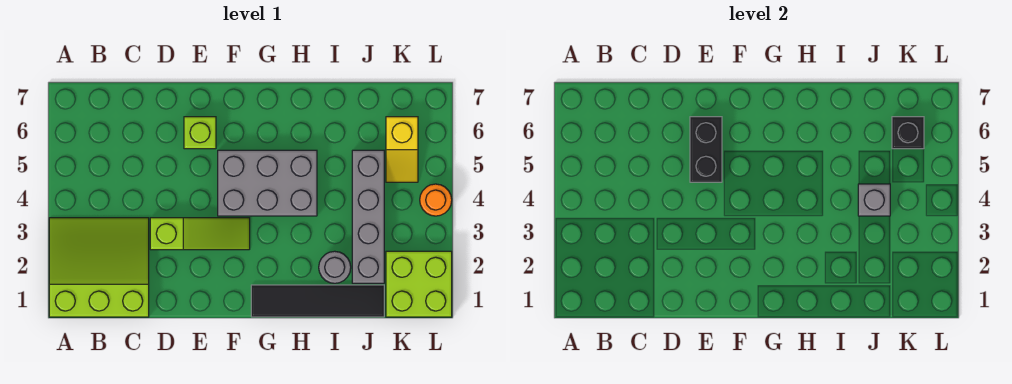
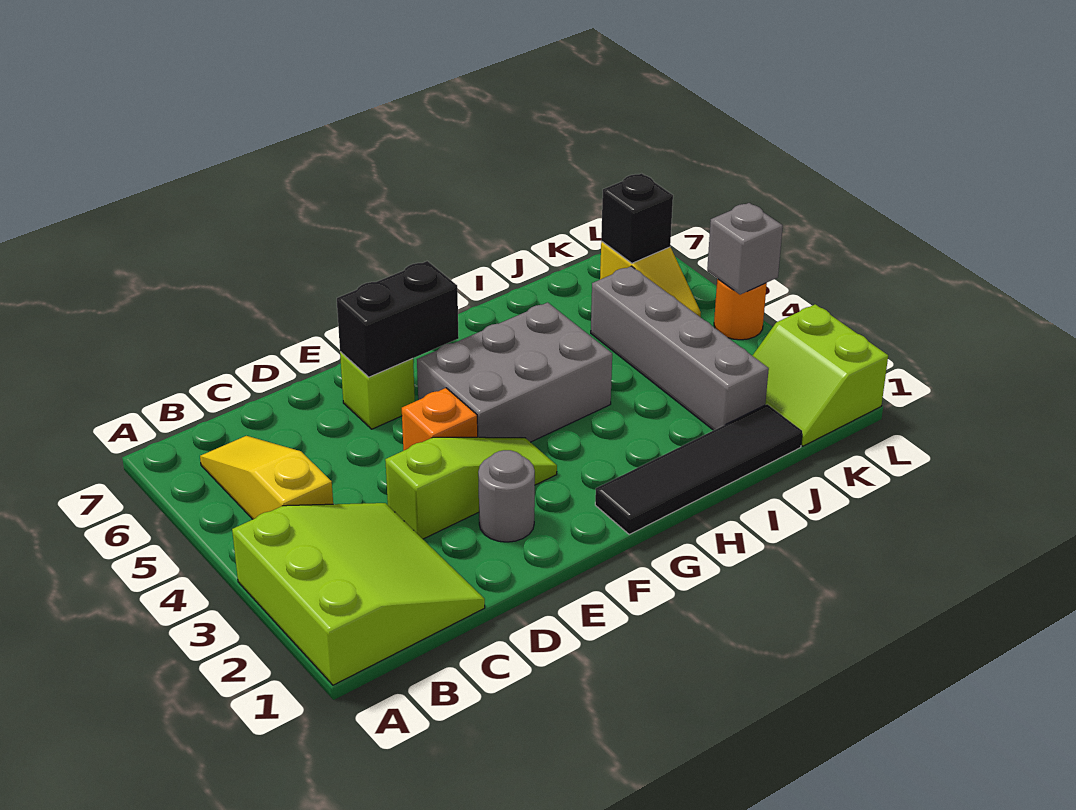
lime slope A1:C3 level 1 top 1 -> lime slope A1:C3 level 1 top A
none -> yellow slope B4:B6 level 1 top 4
none -> orange brick E4 level 1
black brick E5:E6 level 2 -> black brick E6:F6 level 2
grey round brick I2 level 1 -> grey round brick E2 level 1
grey brick J4 level 2 -> grey brick L4 level 2
lime brick K1:L2 level 1 -> lime slope K1:L2 level 1 top L

